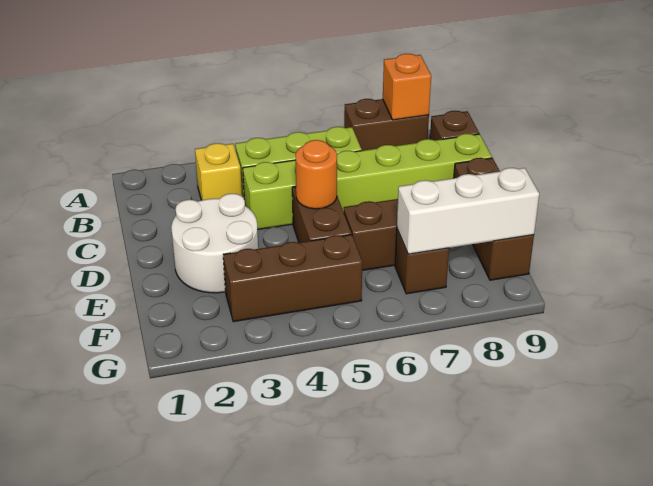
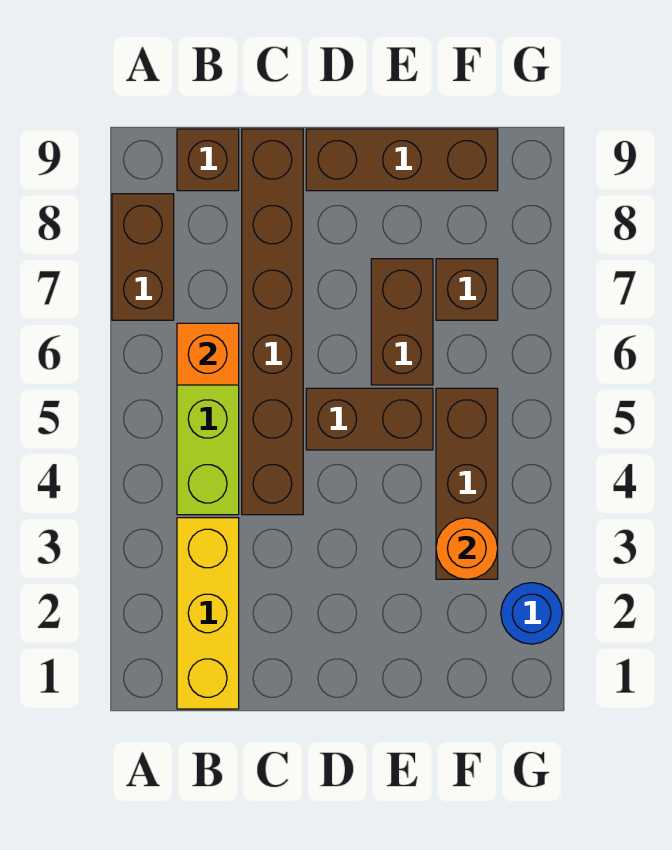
orange brick A8 level 2 -> orange brick B6 level 2
yellow brick B3 level 1 -> yellow brick B1:B3 level 1
lime brick C4:C9 level 1 -> brown brick C4:C9 level 1
white round brick D2:E3 level 1 -> none
orange round brick D5 level 2 -> orange round brick F3 level 2
white brick F7:F9 level 2 -> none
none -> blue round brick G2 level 1

